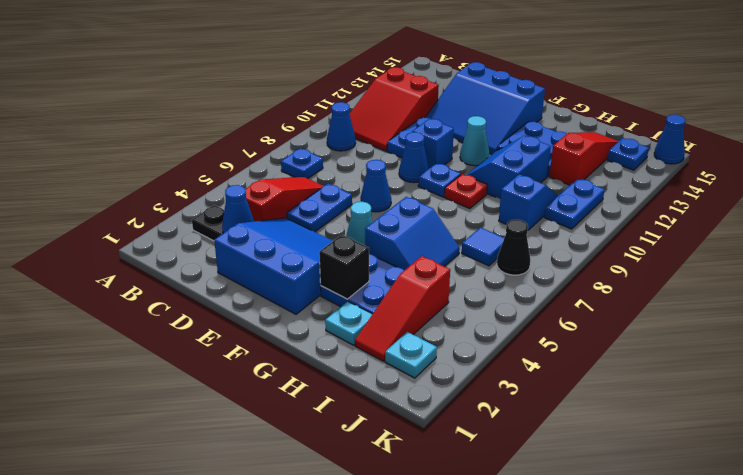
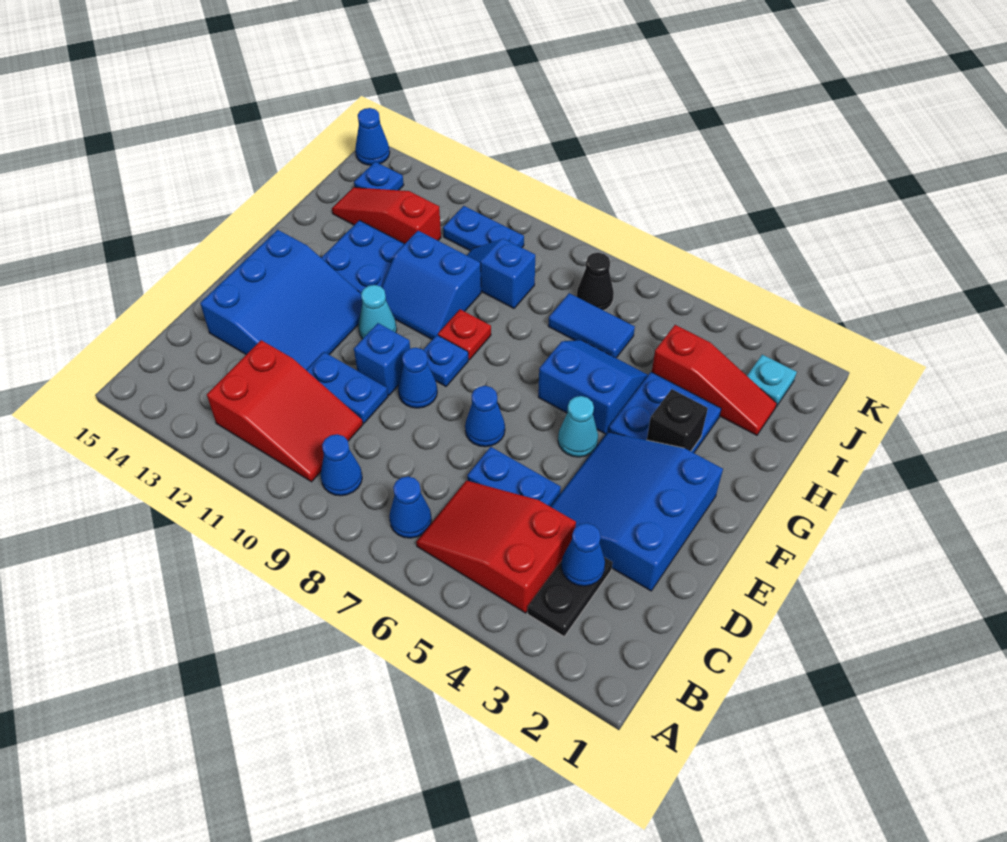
blue plate B7 level 1 -> blue cone B7 level 1
red slope C4:C6 level 1 top 4 -> red slope B4:C6 level 1 top 4
cyan plate H2 level 1 -> none
blue tile I7 level 1 -> blue tile I6:I7 level 1

